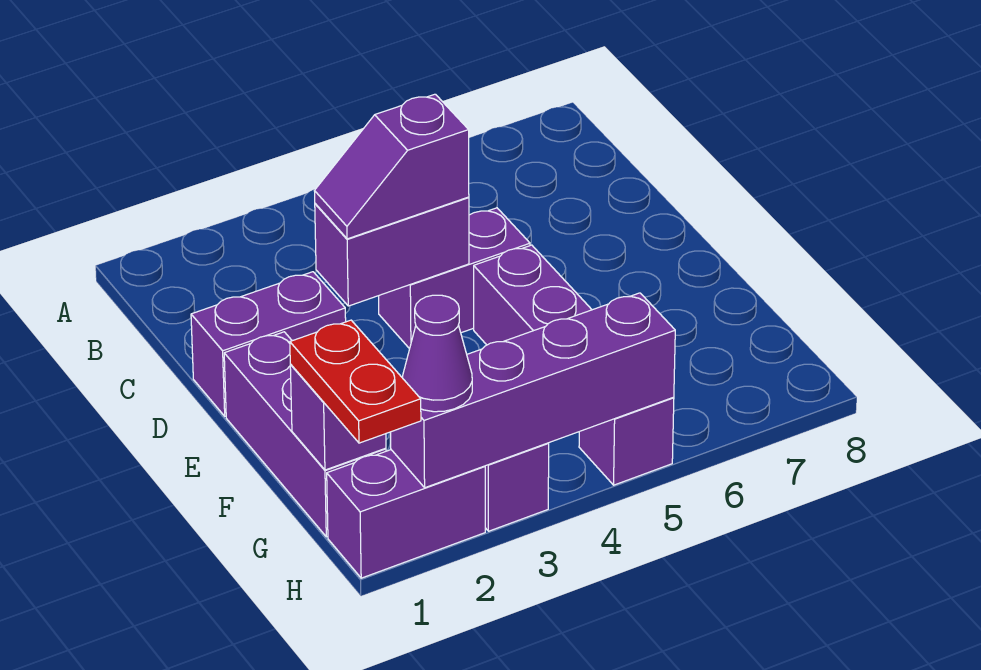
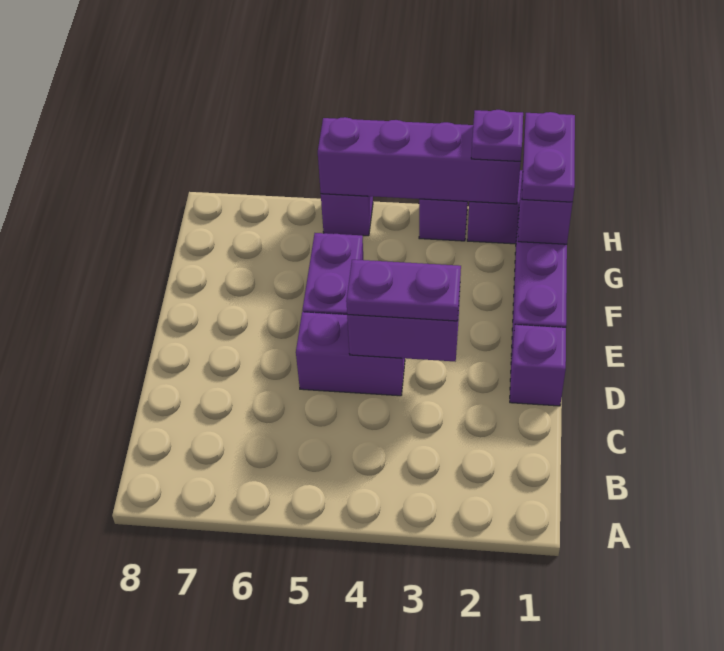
purple brick D1:D2 level 1 -> purple brick D1 level 1
purple slope D3:D4 level 3 top 4 -> purple plate D3:D4 level 3
red plate G1:H1 level 3 -> purple plate G1:H1 level 3
purple cone H2 level 3 -> purple plate H2 level 3

